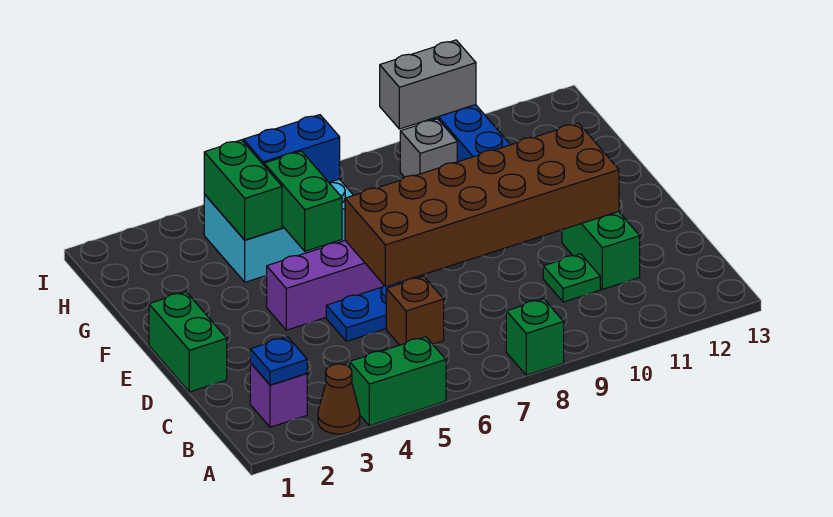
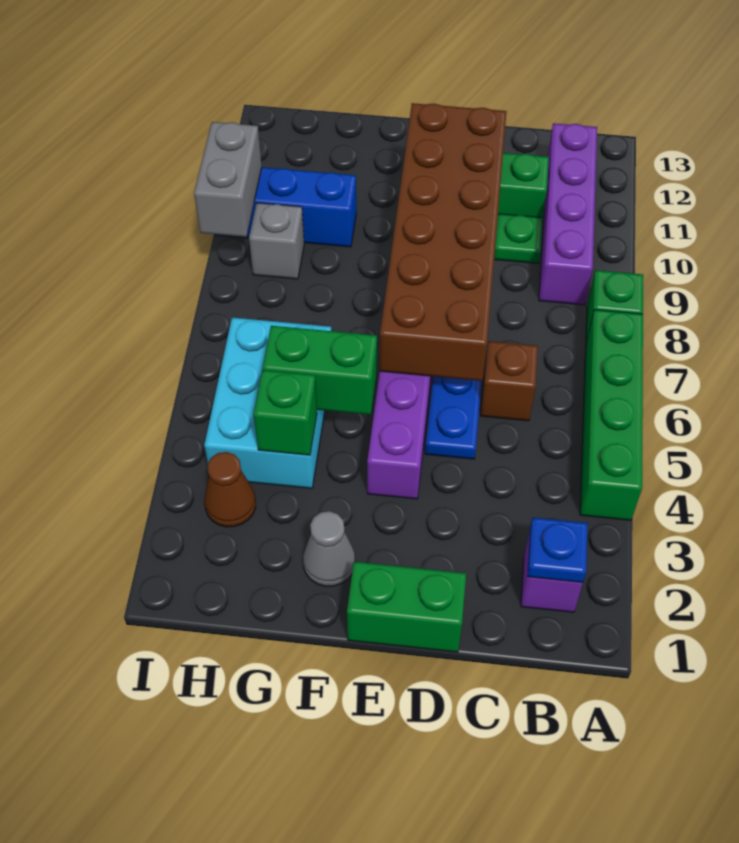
brown cone A3 level 1 -> brown cone H3 level 1
green brick A4:A5 level 1 -> green brick A4:A7 level 1
none -> purple brick B9:B12 level 1
none -> grey cone F2 level 1
green brick G4:H4 level 2 -> green brick G4 level 2
blue brick H5:H6 level 2 -> none

